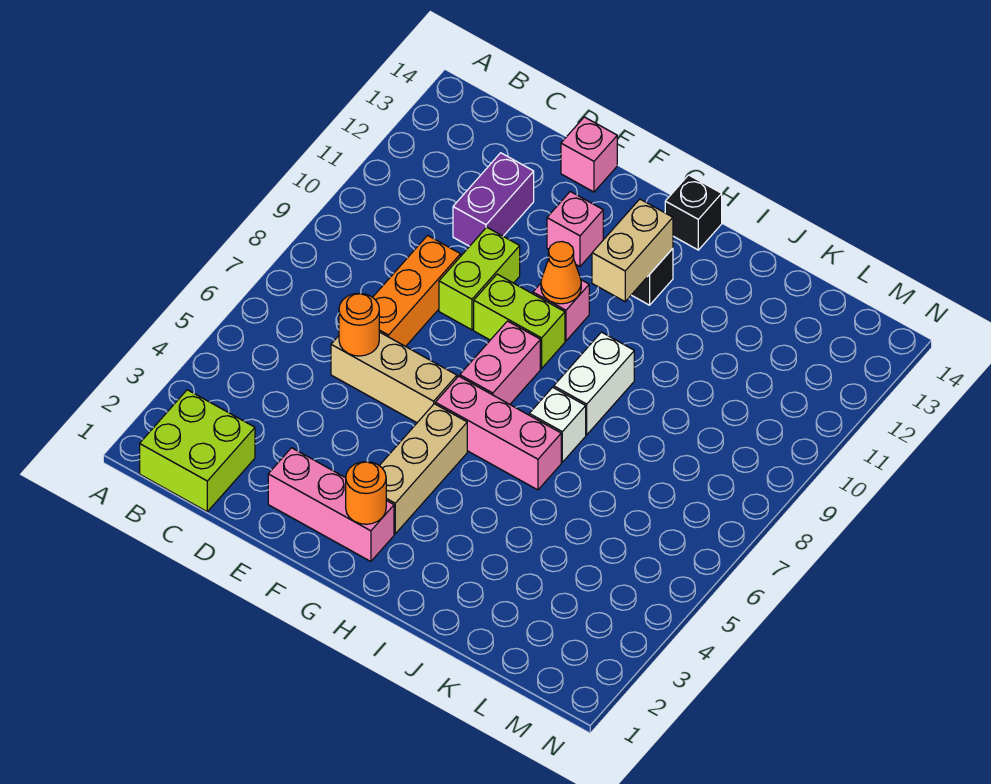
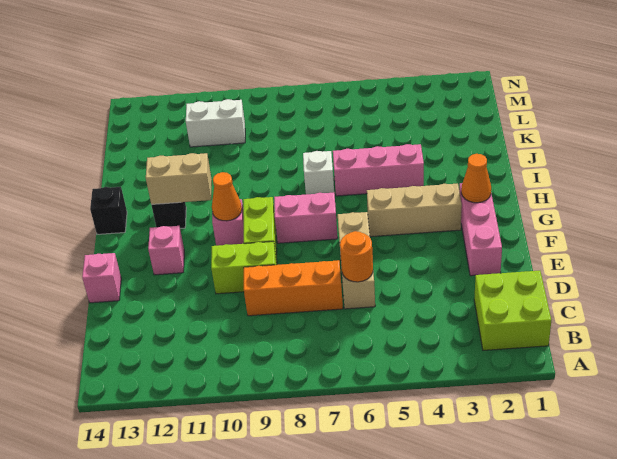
purple brick D11:D12 level 1 -> none
orange round brick G2 level 2 -> orange cone G2 level 2
pink brick G6:I6 level 1 -> pink brick I4:I6 level 1
white brick I8:I9 level 1 -> white brick L10:L11 level 1

